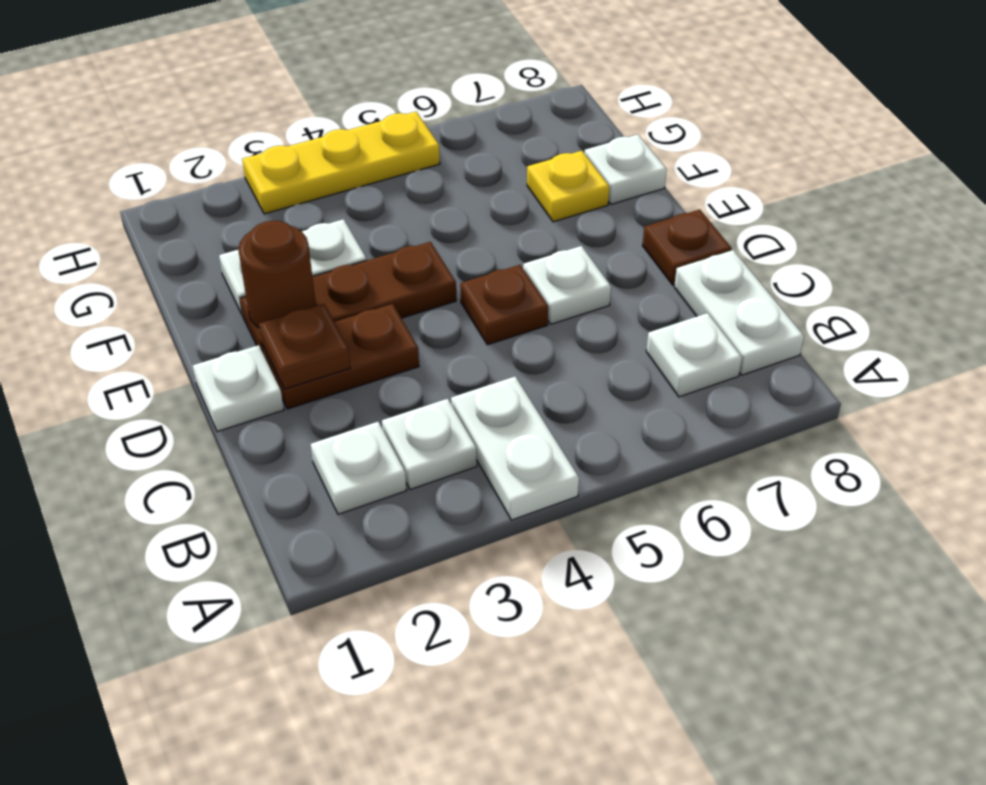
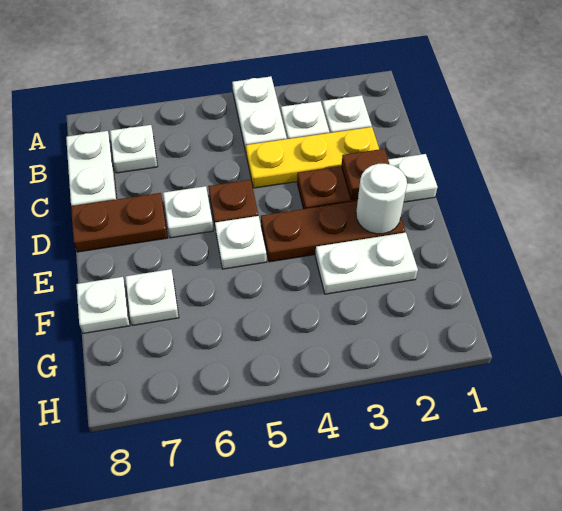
brown plate D8 level 1 -> brown plate D7:D8 level 1
brown round brick E2 level 2 -> white round brick E2 level 2
none -> white plate E5 level 1
yellow plate F7 level 1 -> white plate F7 level 1
yellow plate H3:H5 level 1 -> yellow plate C2:C4 level 1

